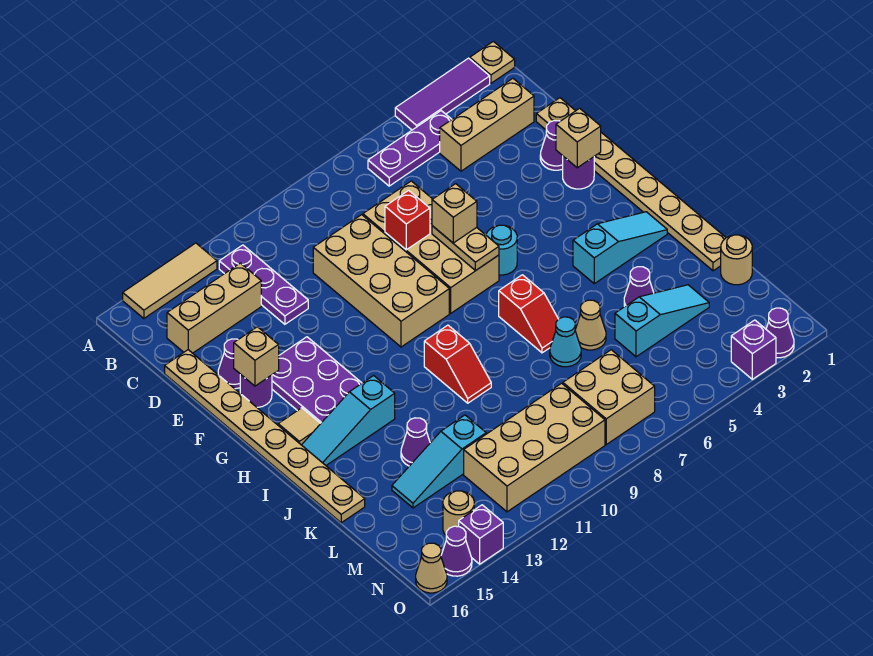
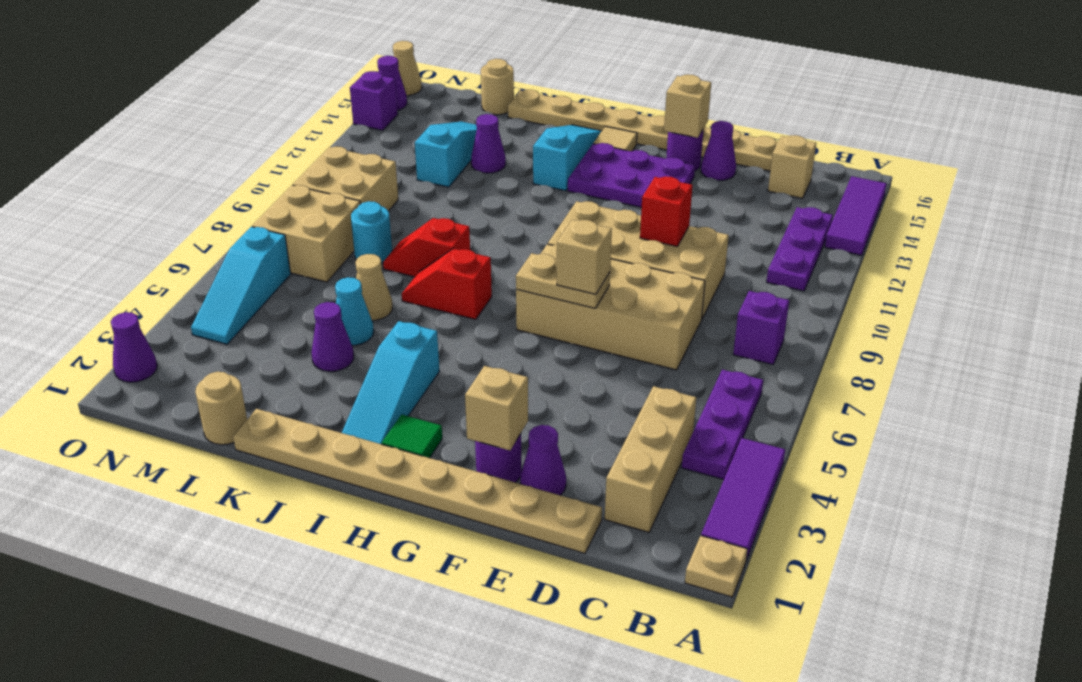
tan tile A13:A15 level 1 -> purple tile A13:A15 level 1
purple plate B12:D12 level 1 -> purple plate B11:B13 level 1
tan brick C13:C15 level 1 -> tan brick C15 level 1
red brick E8 level 2 -> red brick E10 level 2
cyan round brick G6 level 1 -> cyan round brick L8 level 1
none -> green tile H2 level 1
red slope I10:J10 level 1 top I -> red slope J8:K8 level 1 top J
cyan cone K7 level 1 -> cyan cone K5 level 1
cyan slope L3:L5 level 1 top 5 -> cyan slope N4:N6 level 1 top 6
tan brick M9:N12 level 1 -> tan brick M9:N10 level 1
tan round brick N14 level 1 -> tan round brick L16 level 1
purple brick O3 level 1 -> purple brick B8 level 1

